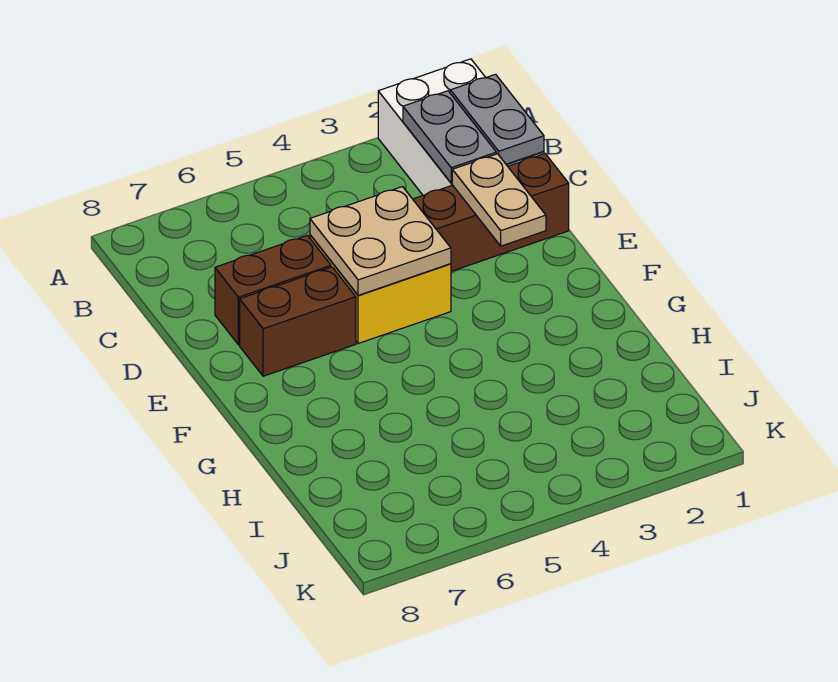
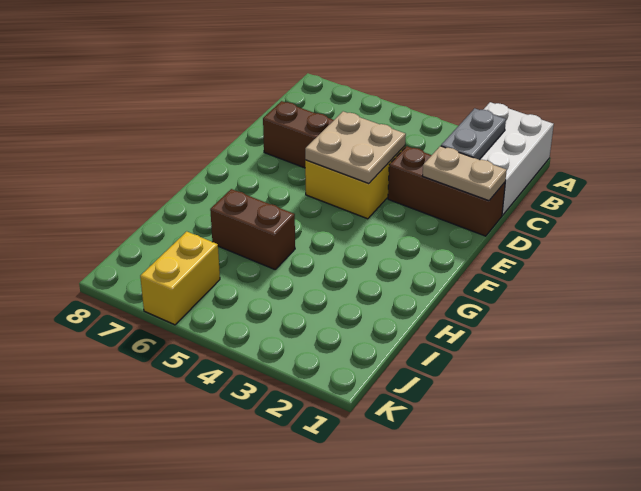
grey plate B1:C1 level 2 -> none
tan plate D2:E2 level 2 -> tan plate D1:D2 level 2
brown brick E6:E7 level 1 -> brown brick H5:H6 level 1
none -> yellow brick J6:K6 level 1

